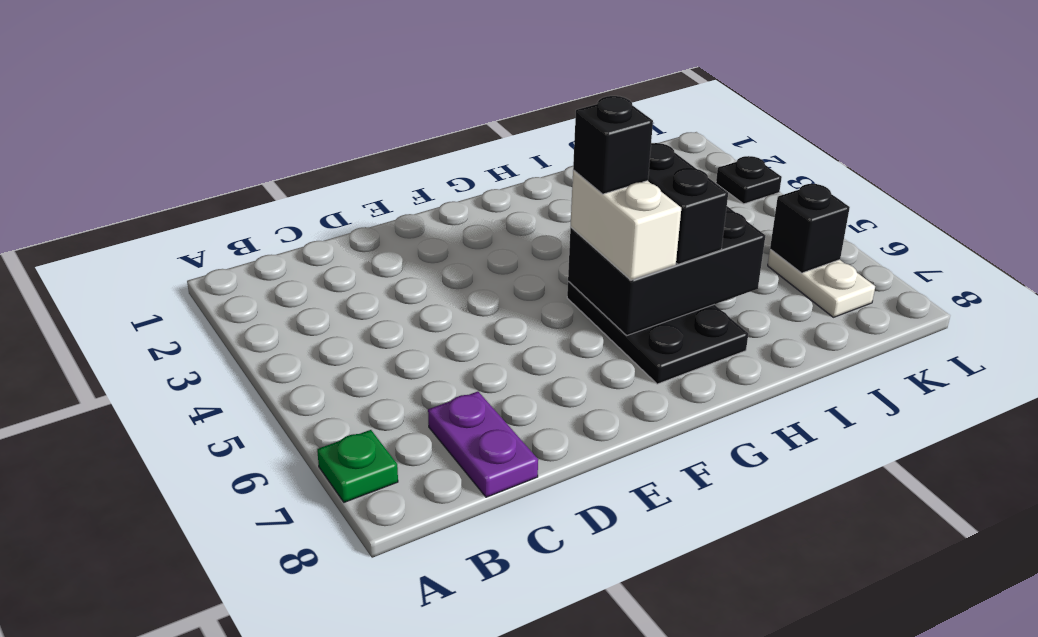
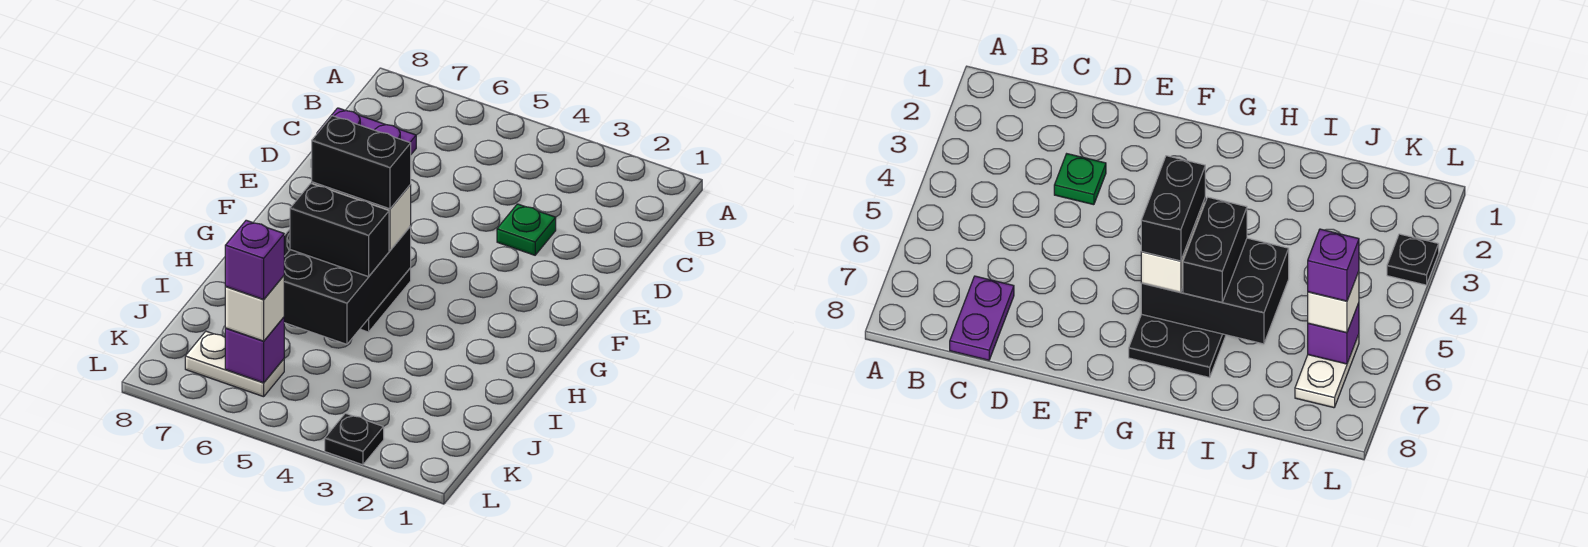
green plate A7 level 1 -> green plate D3 level 1
black brick G5 level 4 -> black brick G5:G6 level 4
black brick K6 level 2 -> purple brick K6 level 2
none -> white brick K6 level 3
none -> purple brick K6 level 4

